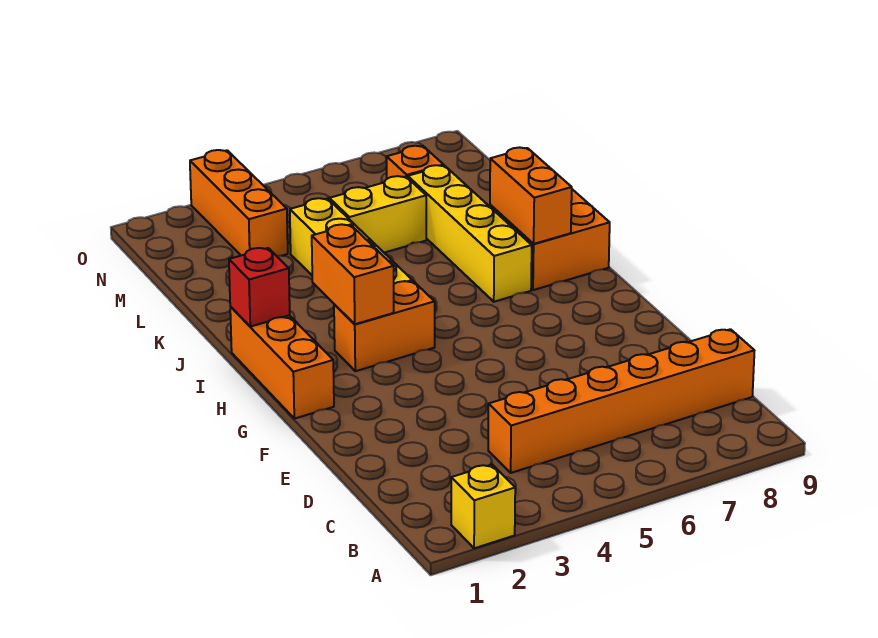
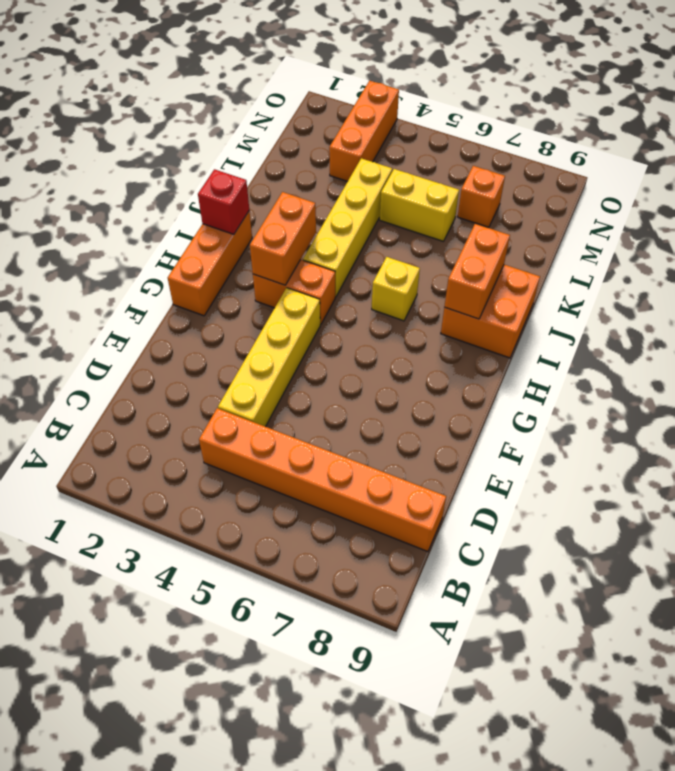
yellow brick A2 level 1 -> yellow brick I6 level 1
yellow brick I7:L7 level 1 -> yellow brick D4:G4 level 1

